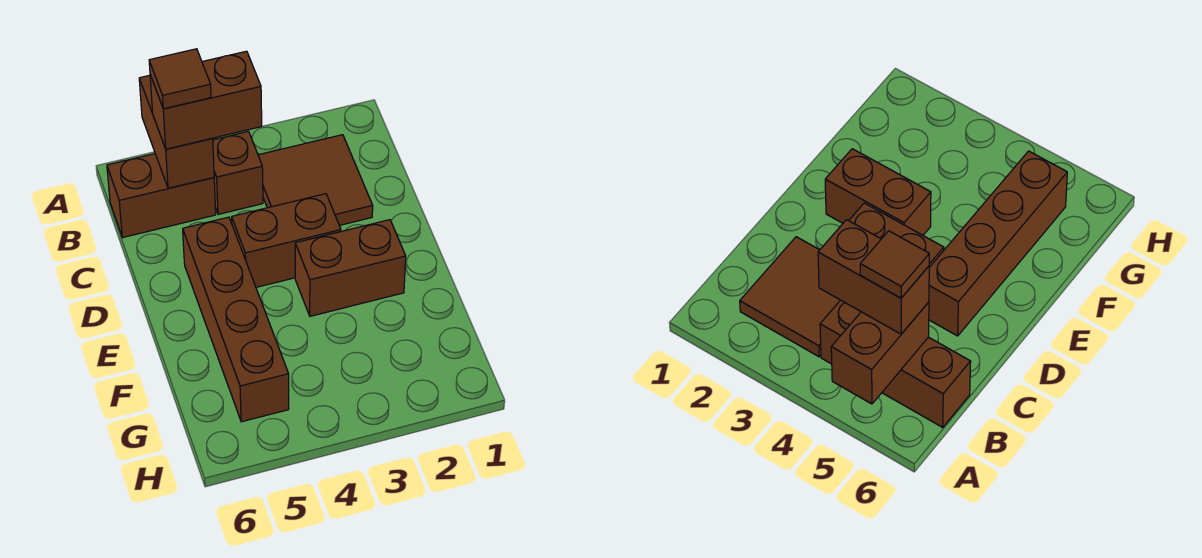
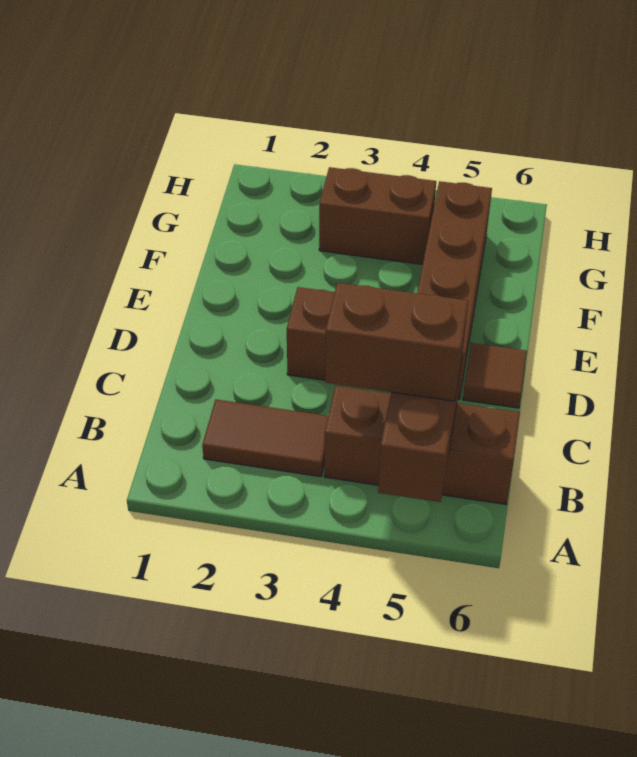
brown tile B2:C3 level 1 -> brown tile B2:B3 level 1
brown tile B5 level 4 -> brown tile D6 level 1
brown brick E2:E3 level 1 -> brown brick G3:G4 level 1

